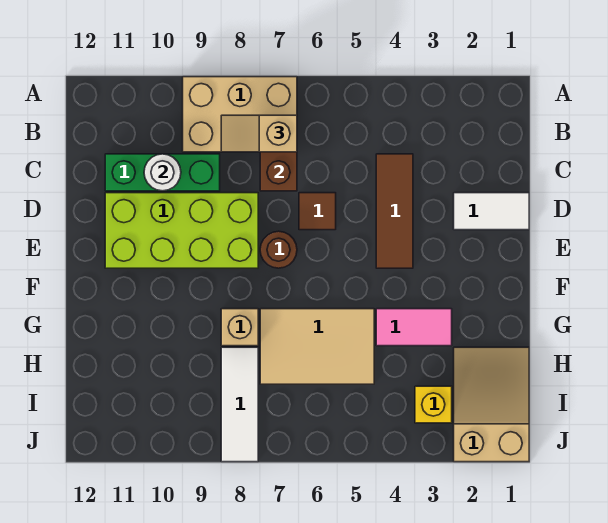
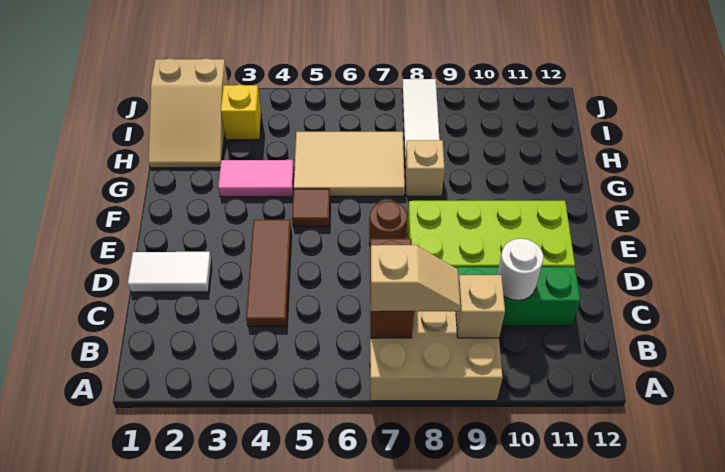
none -> tan brick B9 level 2
brown tile D6 level 1 -> brown tile F5 level 1

